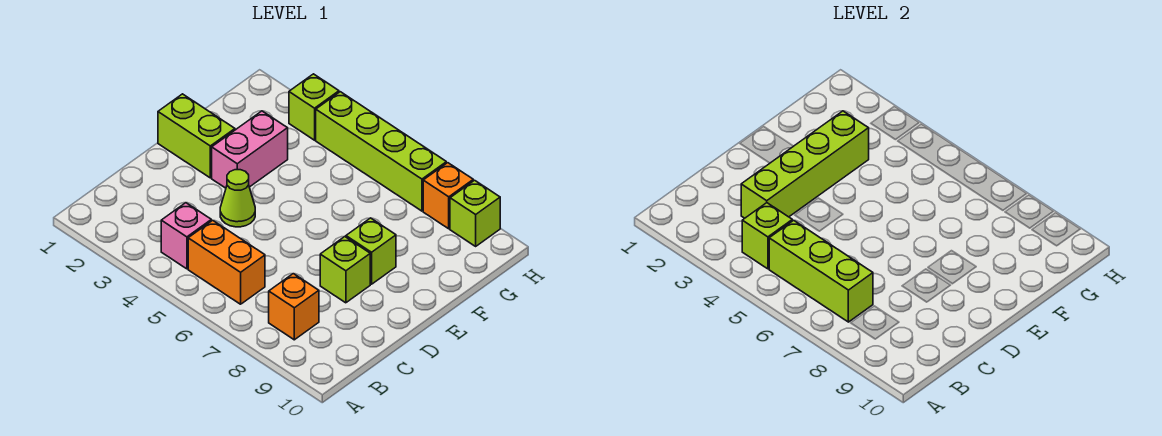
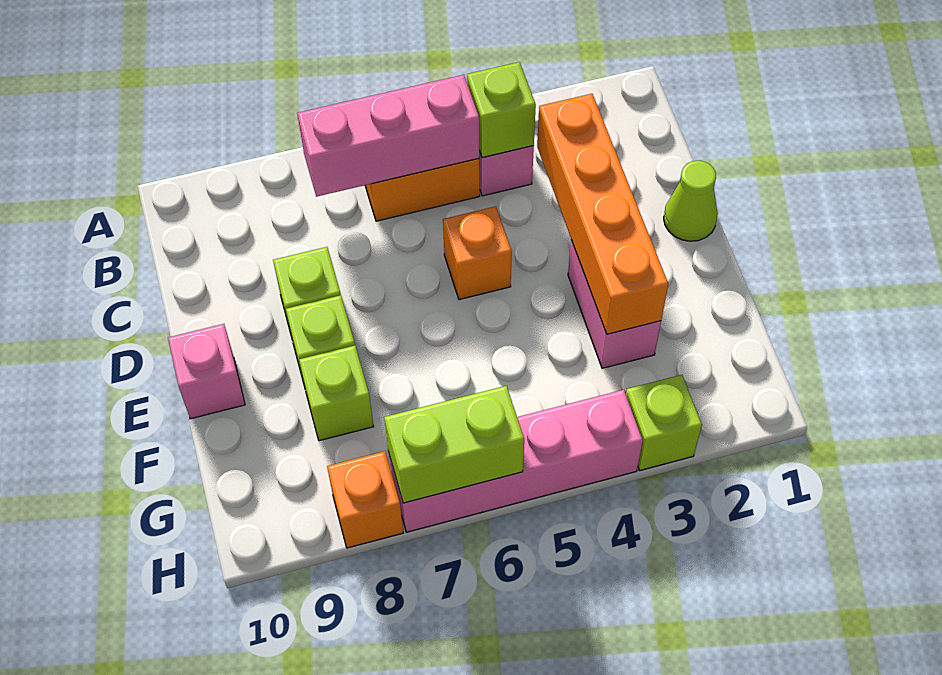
lime brick B5:B7 level 2 -> pink brick B5:B7 level 2
orange brick B8 level 1 -> orange brick D5 level 1
lime brick C3:F3 level 2 -> orange brick C3:F3 level 2
lime cone D4 level 1 -> lime cone D1 level 1
lime brick E1:E2 level 1 -> lime brick H6:H7 level 2
none -> pink brick E10 level 1
lime brick H4:H7 level 1 -> pink brick H4:H7 level 1
lime brick H9 level 1 -> lime brick F8 level 1

